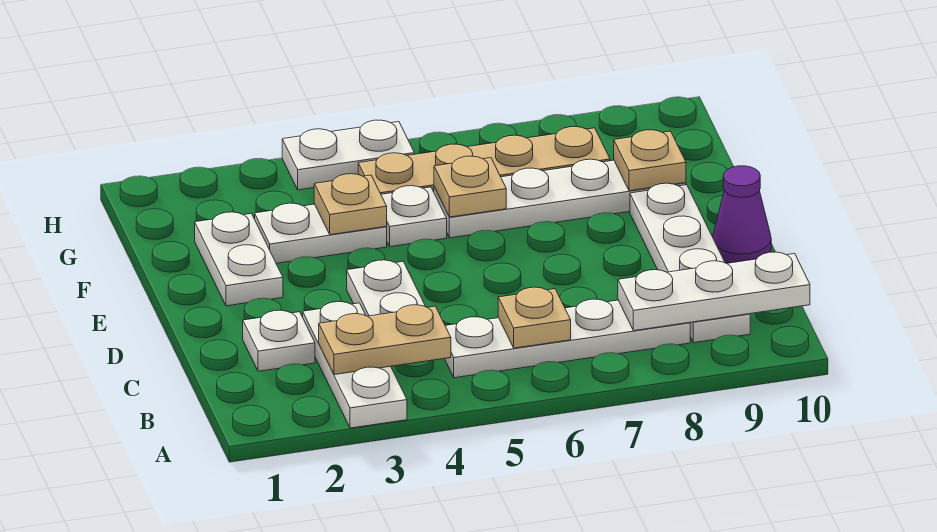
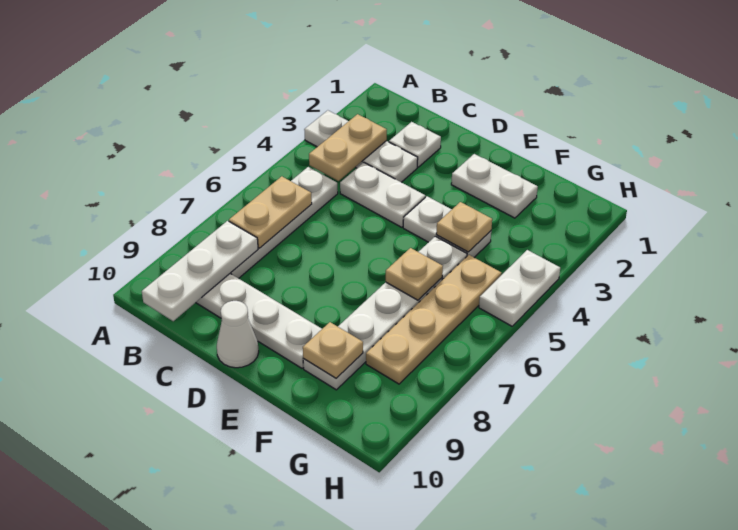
tan plate B6 level 2 -> tan plate B6:B7 level 2
purple cone D10 level 1 -> white cone D10 level 1
white plate F3:F4 level 1 -> white plate E4:F4 level 1

